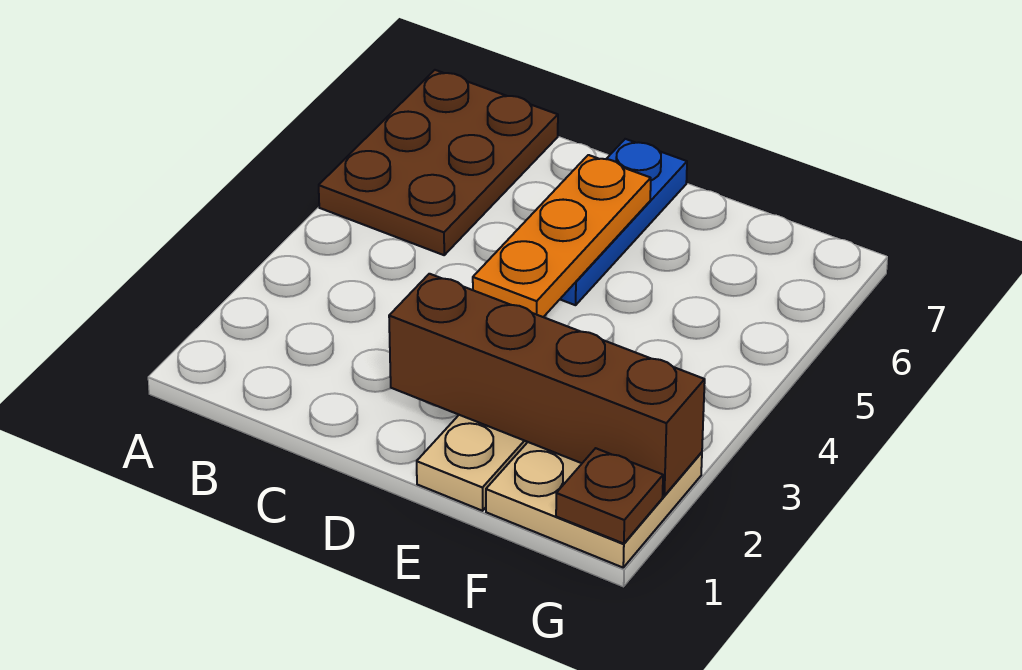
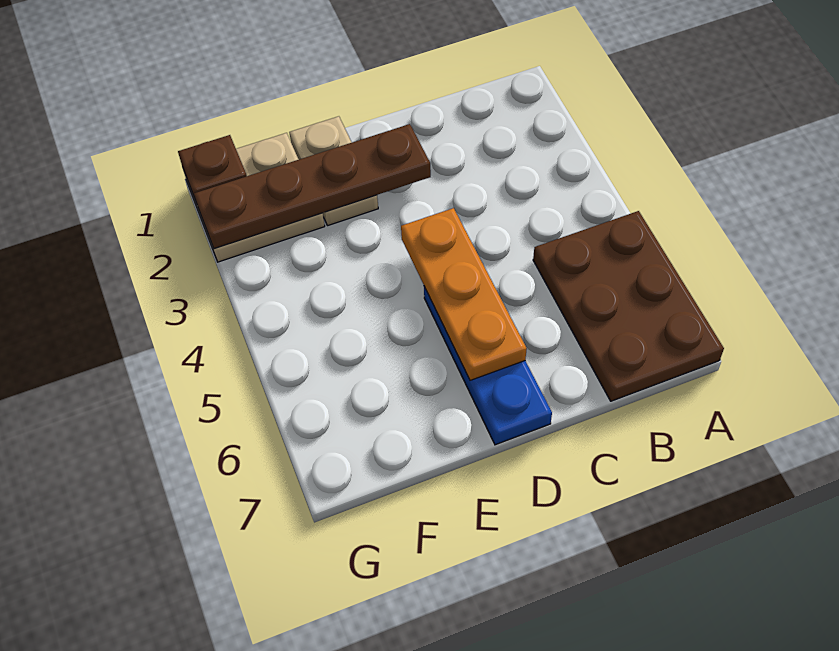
brown brick D2:G2 level 2 -> brown plate D2:G2 level 2

